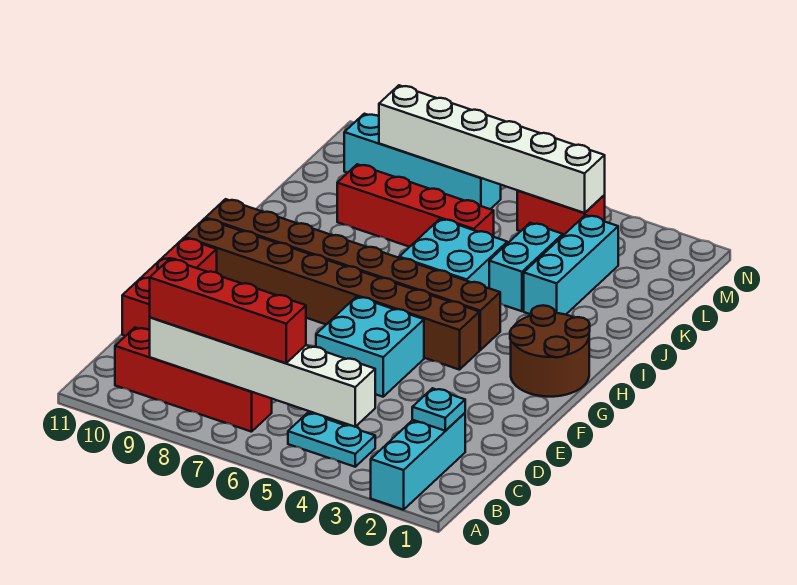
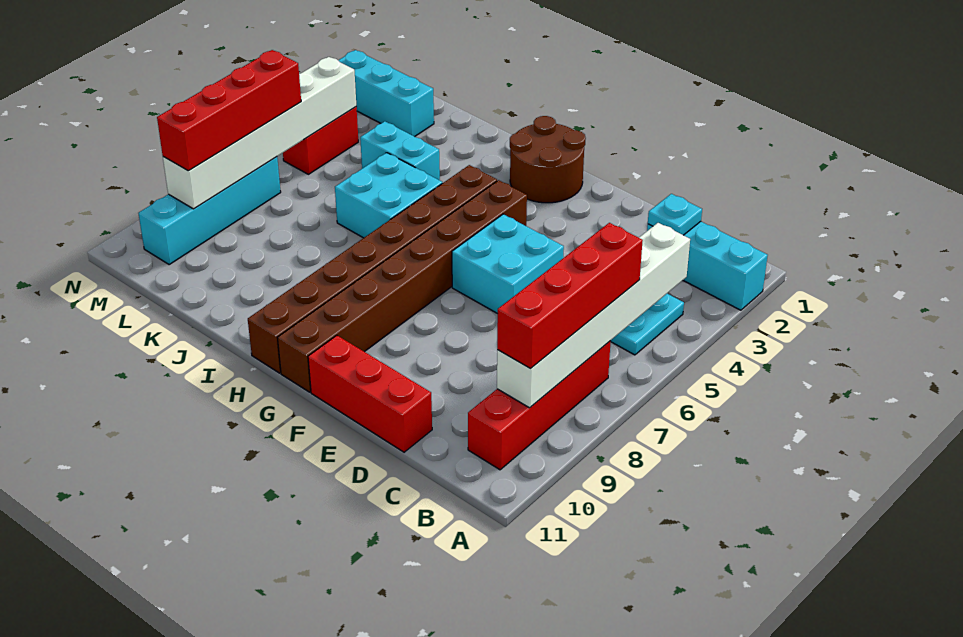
cyan brick J3:L3 level 1 -> cyan brick L2:N2 level 1
red brick K6:K9 level 1 -> red brick M6:M9 level 3

